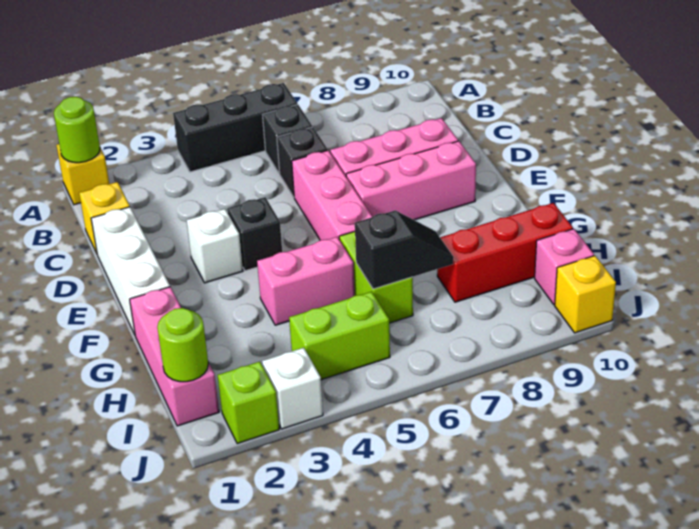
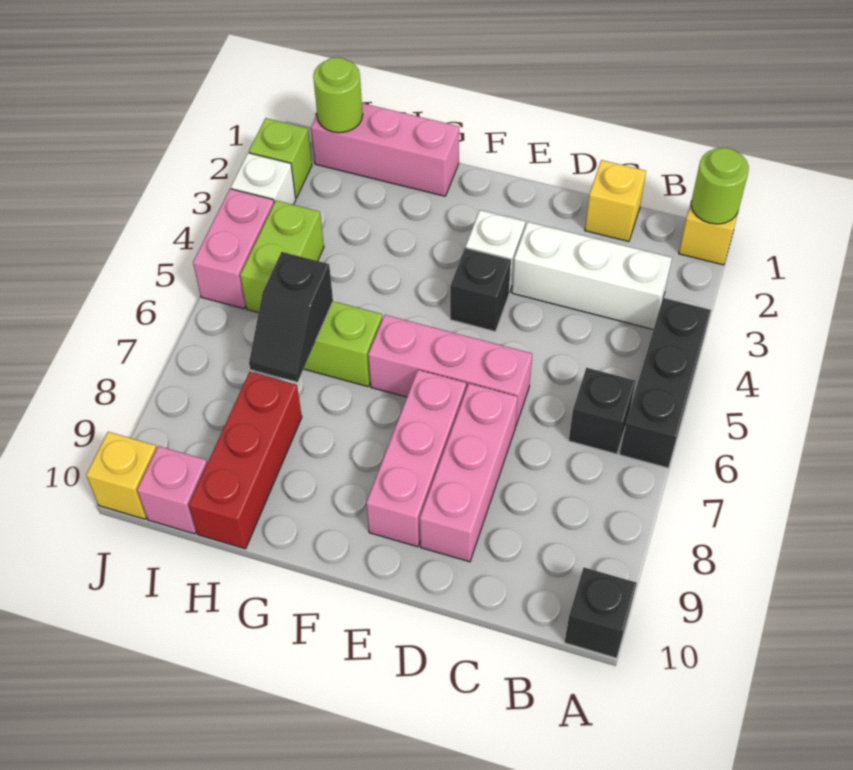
black brick C6 level 1 -> black brick A10 level 1
white brick D1:F1 level 1 -> white brick B3:D3 level 1
pink brick G4:G5 level 1 -> pink brick J4:J5 level 1

